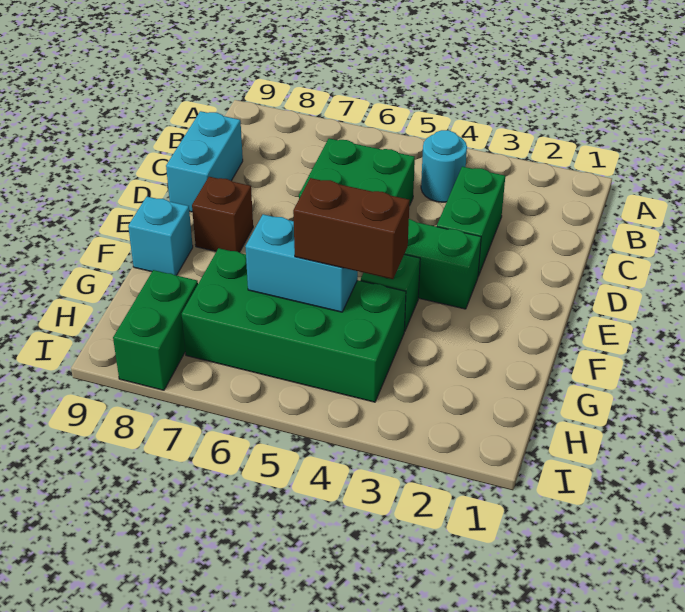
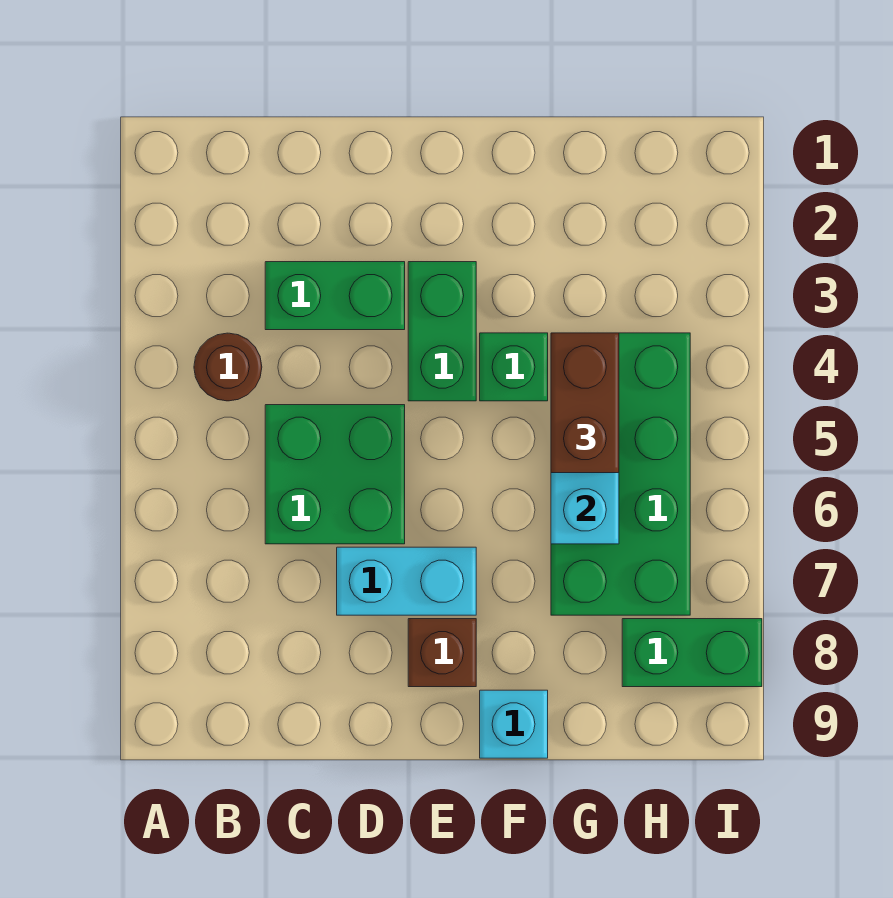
cyan round brick B4 level 1 -> brown round brick B4 level 1
cyan brick C9:D9 level 1 -> cyan brick D7:E7 level 1

